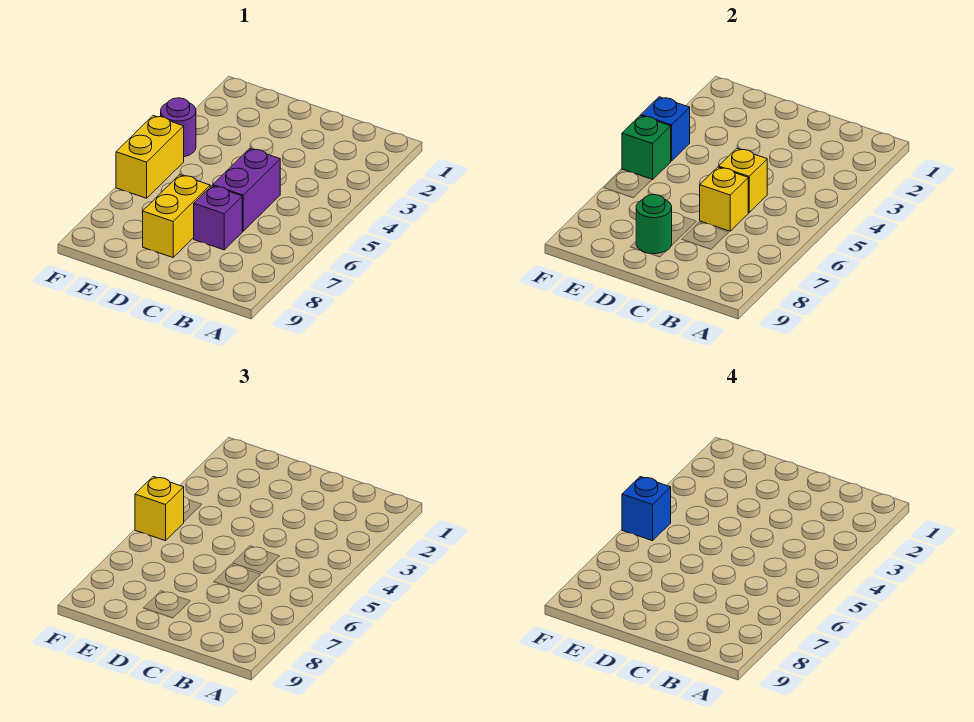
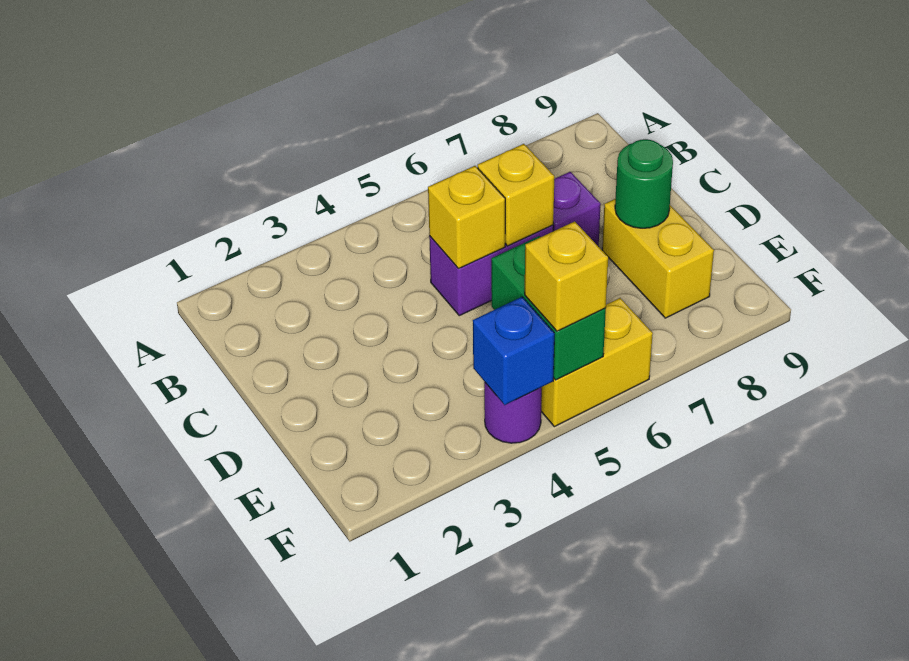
yellow brick D7:D8 level 1 -> yellow brick D8:E8 level 1
green brick F5 level 2 -> green brick E5:F5 level 2
blue brick F5 level 4 -> none

